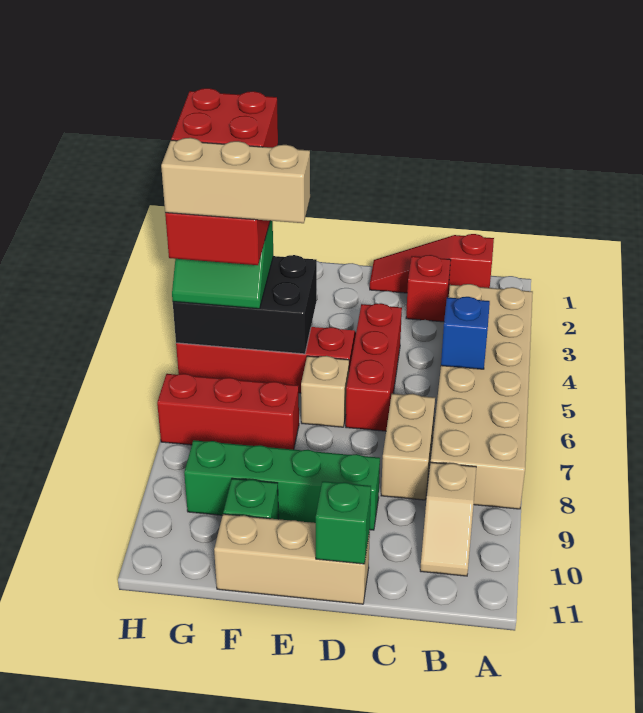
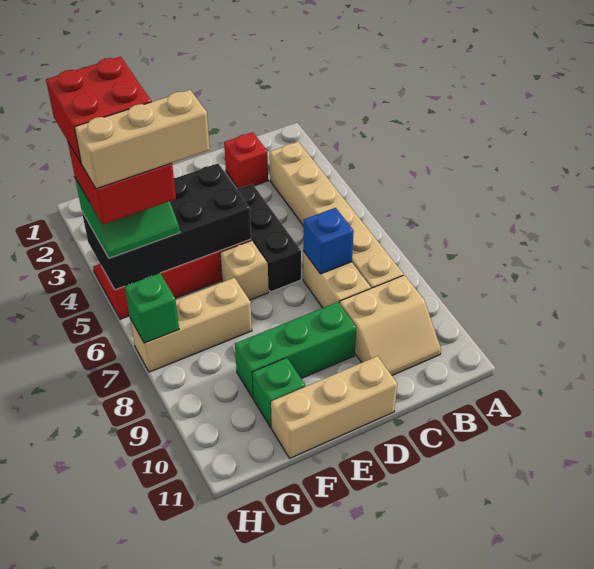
tan brick A3:B8 level 1 -> tan brick B3:B8 level 1
red slope B1:D1 level 1 top B -> none
blue brick B5 level 2 -> blue brick C7 level 2
tan slope B9:B10 level 1 top 9 -> tan slope B9:C10 level 1 top 9
red brick D4:D6 level 1 -> black brick D4:D6 level 1
green brick D9:G9 level 1 -> green brick D9:F9 level 1
green brick D11 level 2 -> green brick H7 level 2
black brick F4:H5 level 2 -> black brick E4:H5 level 2
red brick F7:H7 level 1 -> tan brick F7:H7 level 1

